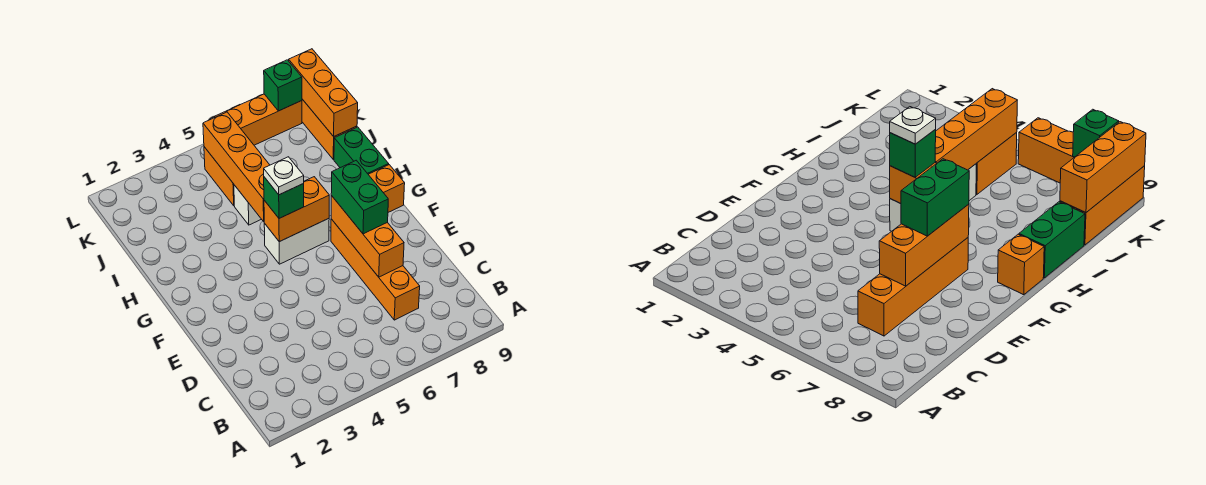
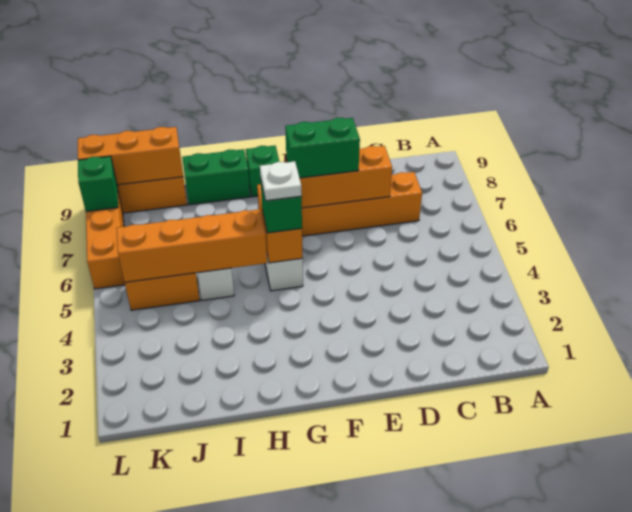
orange brick G9 level 1 -> green brick G9 level 1

